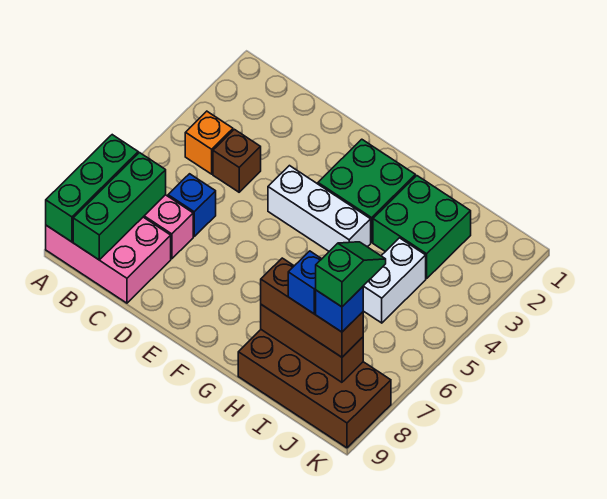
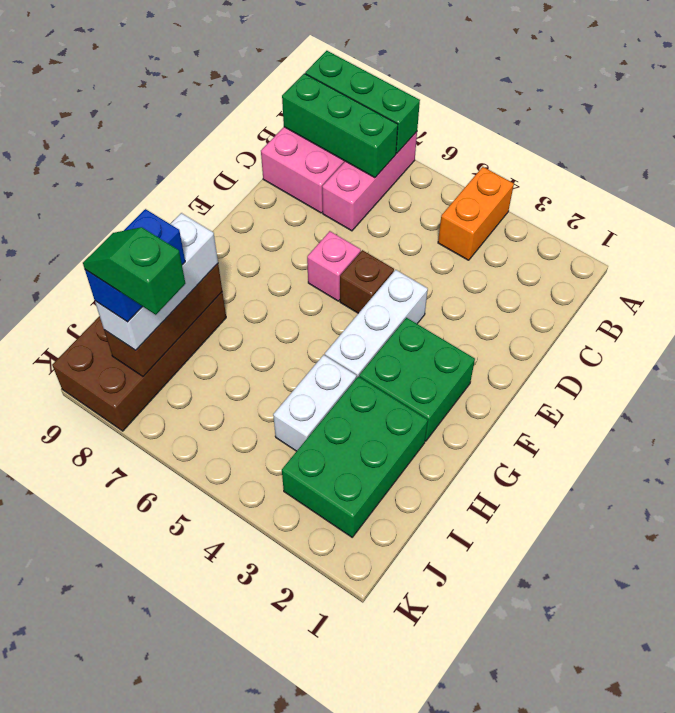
orange brick B4 level 1 -> orange brick A4:B4 level 1
brown brick C4 level 1 -> brown brick E5 level 1
blue brick C6 level 1 -> none
none -> pink brick E6 level 1
green brick H2:I3 level 1 -> green brick H2:J3 level 1
brown brick H8:J8 level 3 -> white brick H8:J8 level 3
white brick I4:I5 level 1 -> white brick H4:I4 level 1
green slope J7:J8 level 5 top 8 -> green slope J7:J8 level 5 top 7

